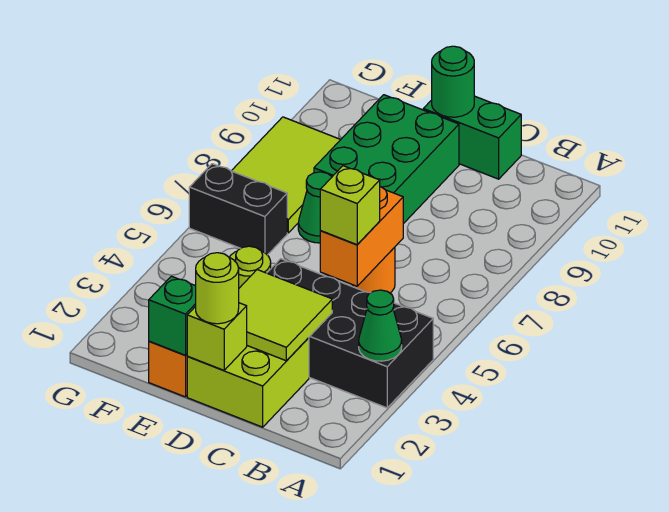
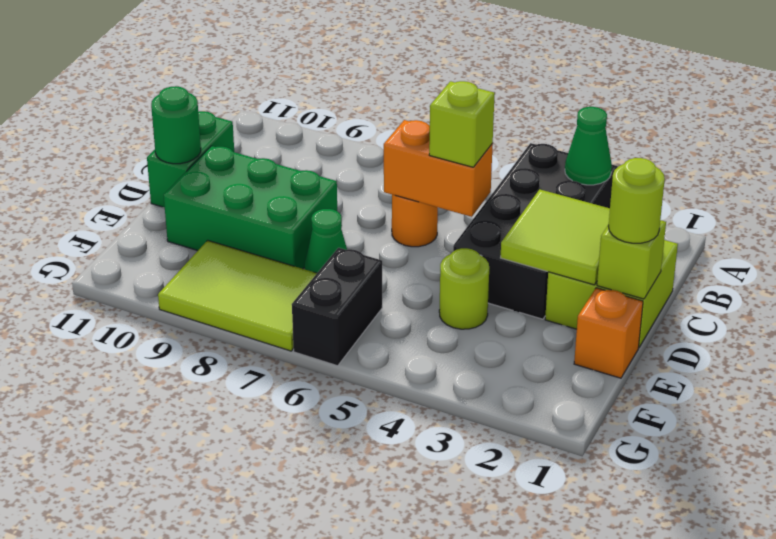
green brick E1 level 2 -> none

